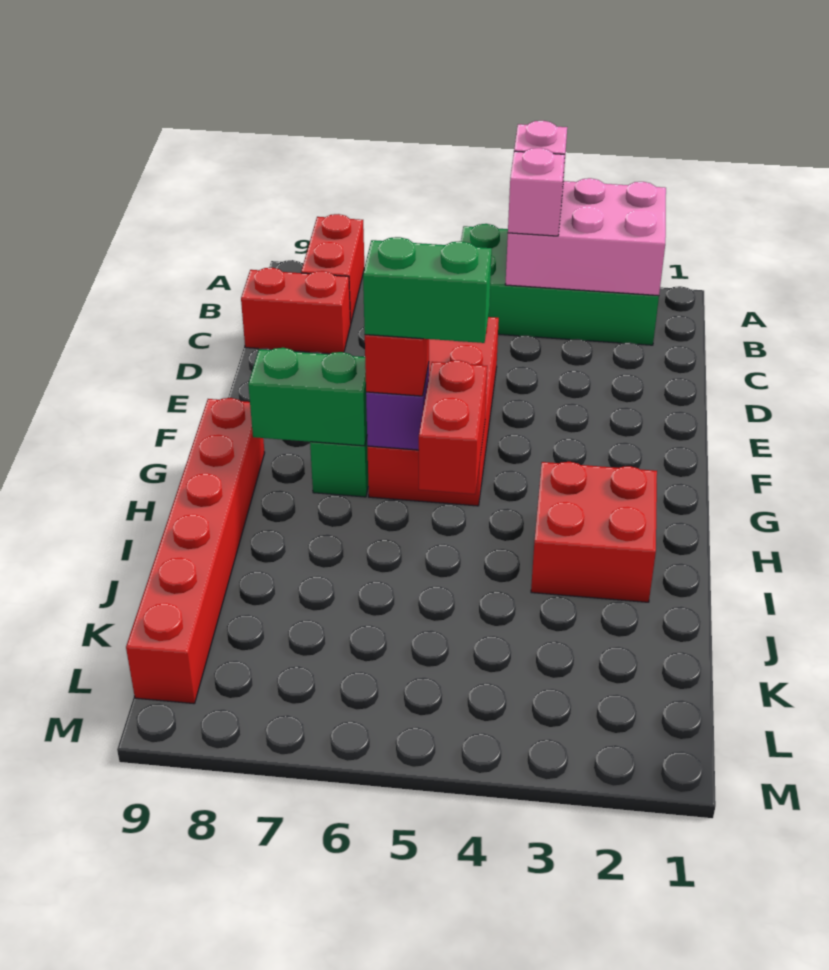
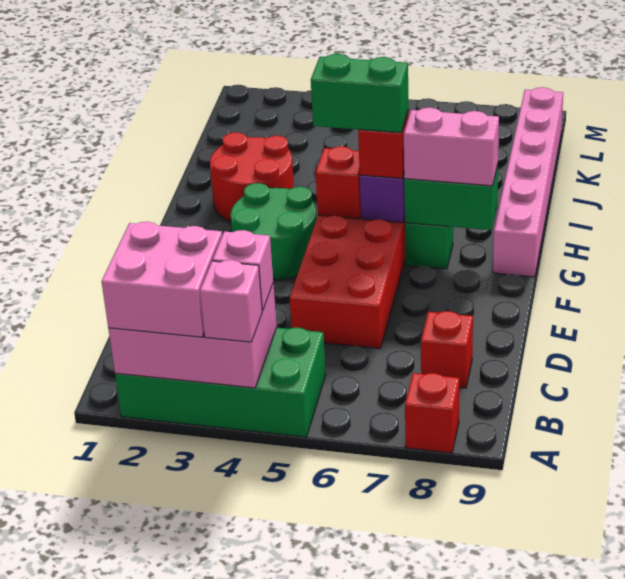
none -> pink brick A2:B3 level 3
red brick A8:B8 level 1 -> red brick A8 level 1
red brick C8:C9 level 1 -> red brick C8 level 1
none -> green round brick F3:G4 level 1
red brick G5:H5 level 2 -> red brick G5 level 2
none -> pink brick G7:G8 level 3
red brick G9:L9 level 1 -> pink brick G9:L9 level 1
red brick H2:I3 level 1 -> red round brick H2:I3 level 1

